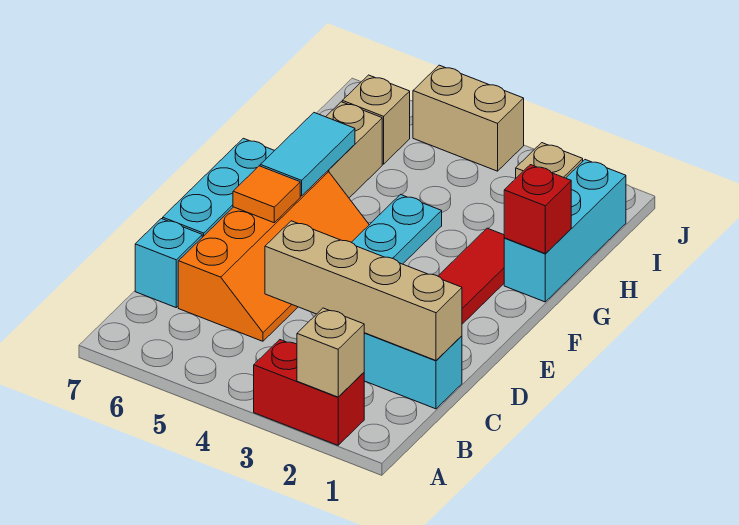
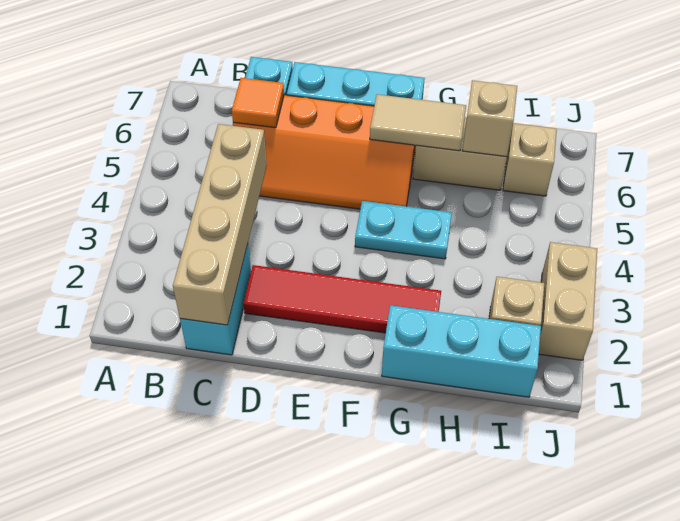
red brick A2:A3 level 1 -> none
tan brick A2 level 2 -> tan brick H6 level 2
orange tile E6 level 2 -> orange tile C6 level 2
cyan tile F6:G6 level 2 -> tan tile F6:G6 level 2
red brick G1 level 2 -> none
tan brick J4:J5 level 1 -> tan brick J2:J3 level 1

